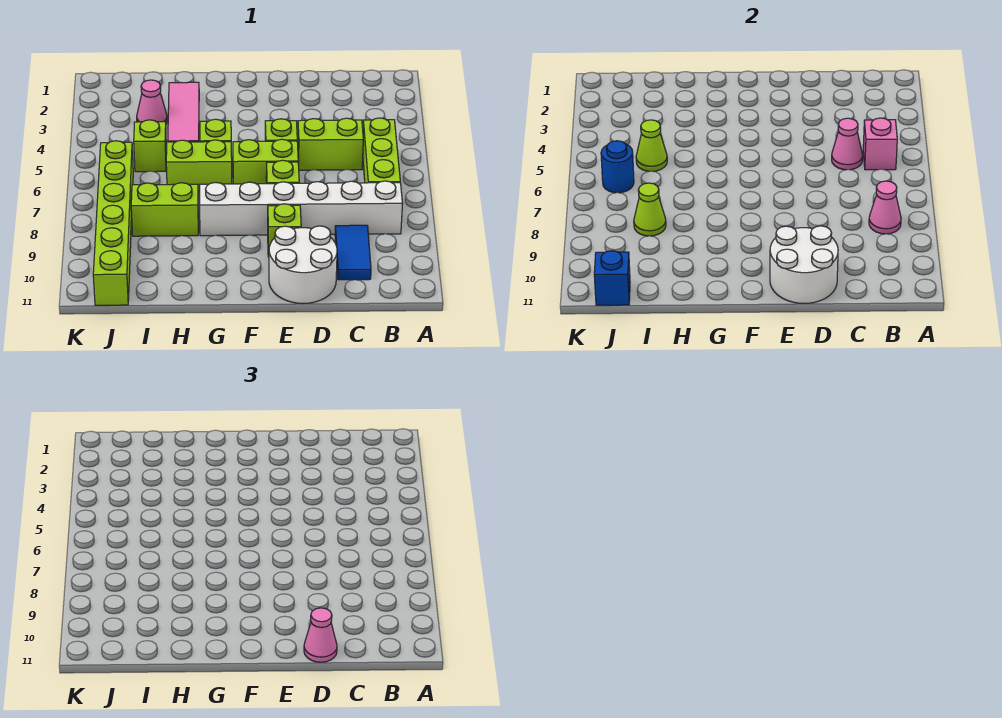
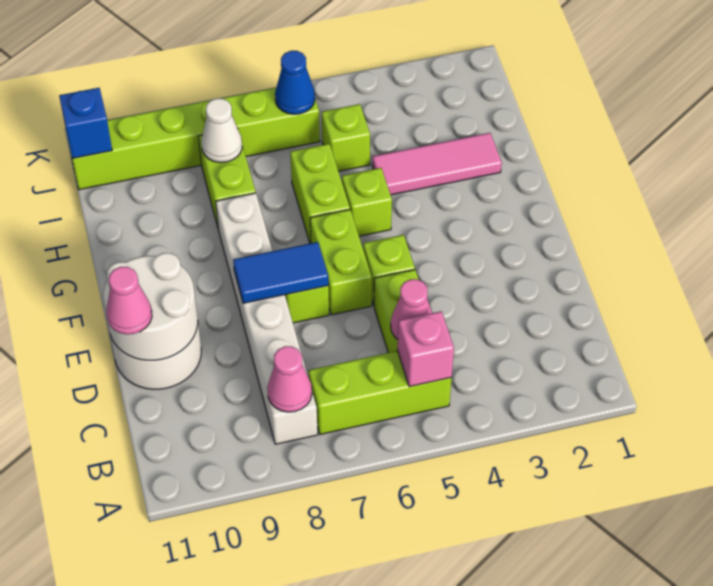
blue tile C9:C10 level 1 -> blue tile E7:E8 level 2
lime brick E9 level 1 -> none
pink cone I3 level 1 -> none
lime cone I5 level 2 -> none
lime cone I8 level 2 -> white cone I8 level 2
blue round brick J6 level 2 -> blue cone J6 level 2

